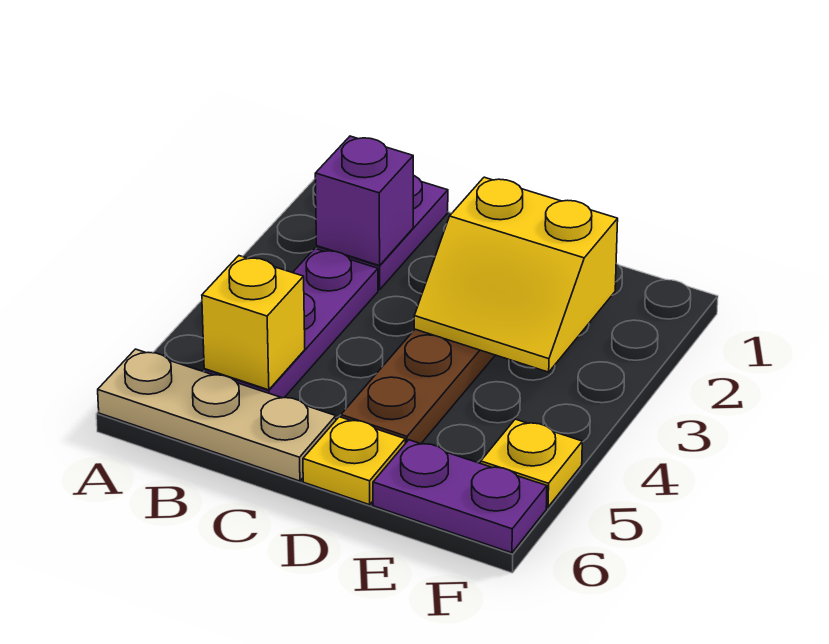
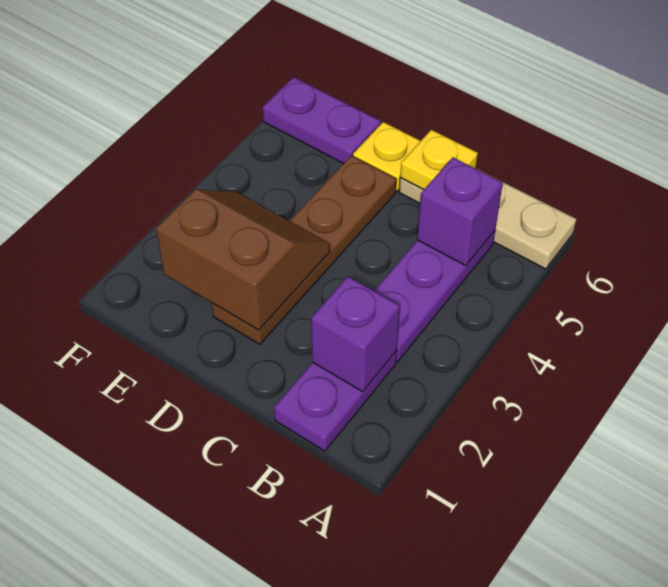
yellow brick B5 level 2 -> purple brick B5 level 2
yellow slope D2:E3 level 2 top 2 -> brown slope D2:E3 level 2 top 2
yellow plate F5 level 1 -> yellow plate C6 level 2

